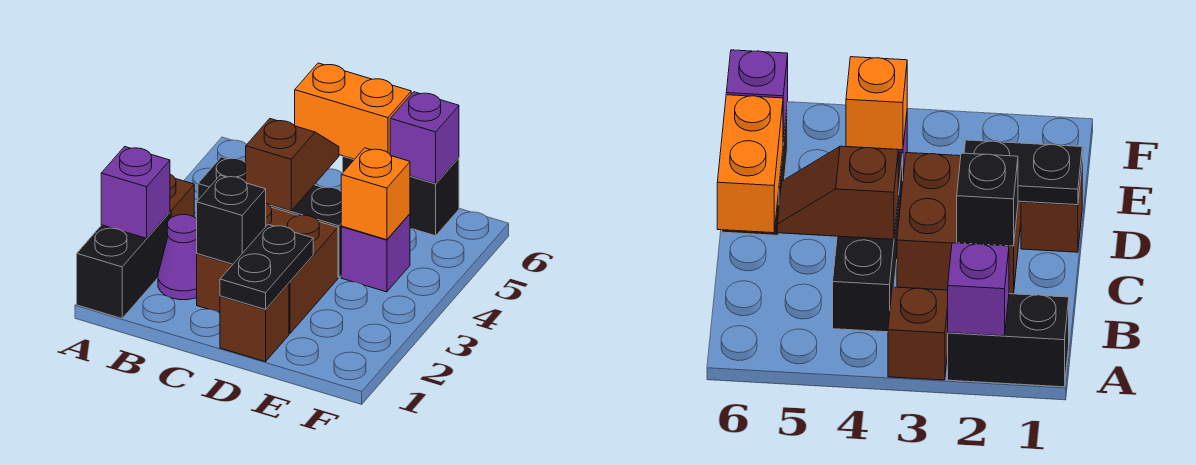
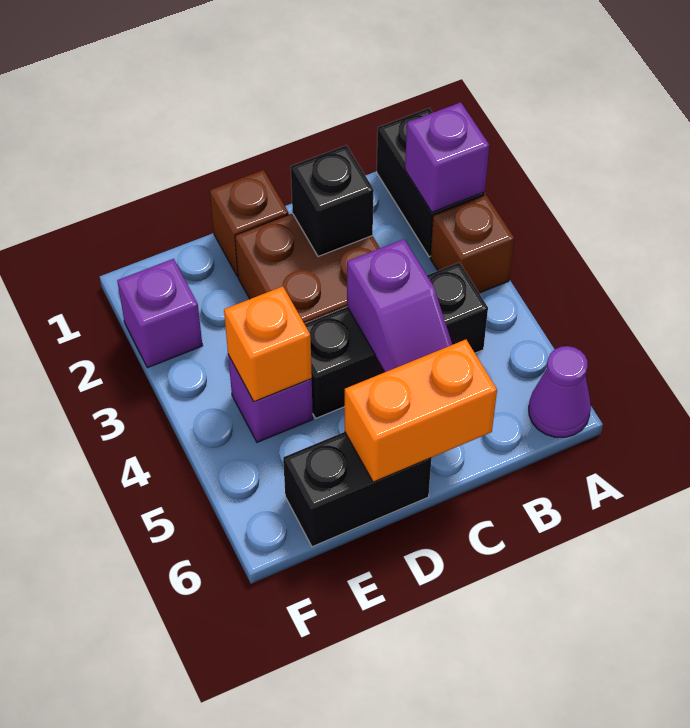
purple cone B2 level 1 -> purple cone A6 level 1
brown slope C4:C5 level 2 top 4 -> purple slope C4:C5 level 2 top 4
black plate D1:D2 level 2 -> none
purple brick E6 level 2 -> purple brick F2 level 1

